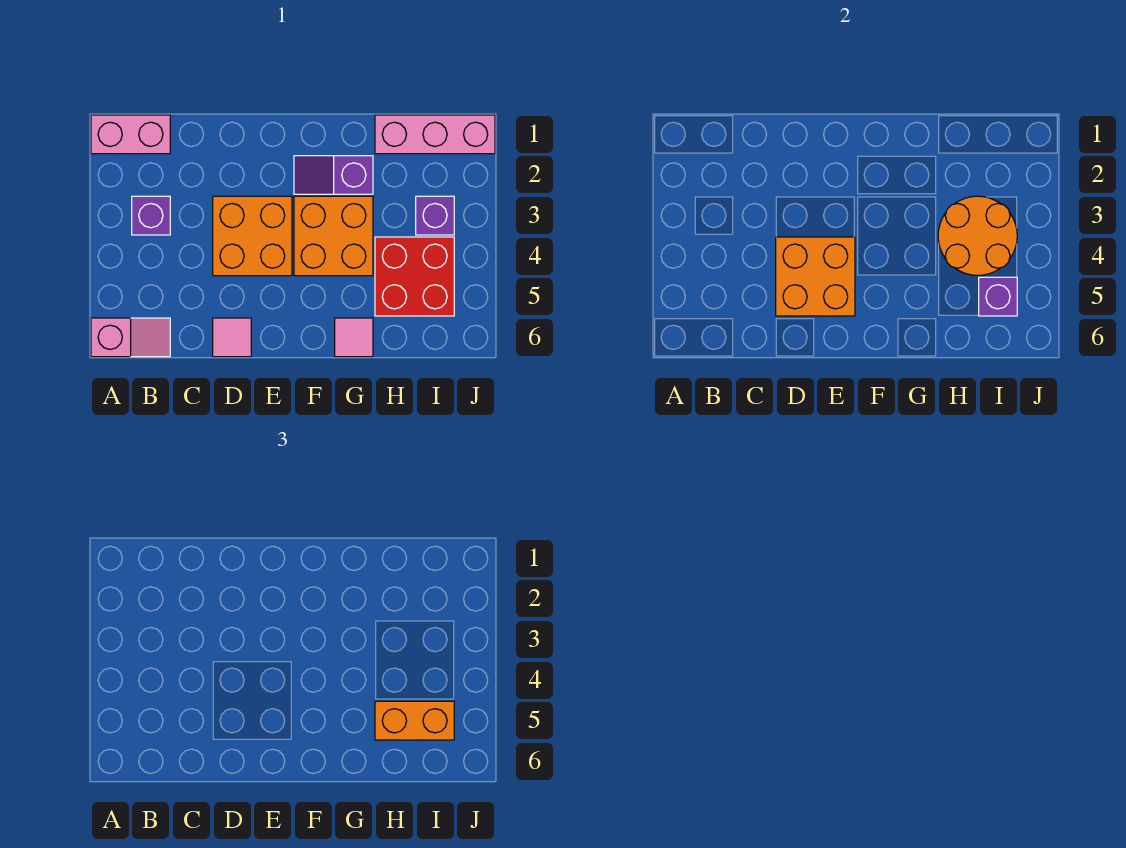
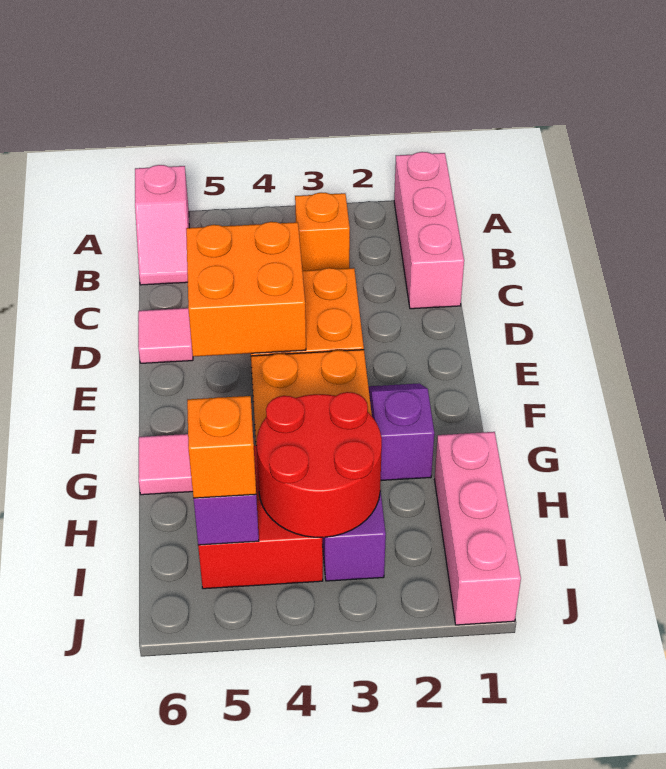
pink brick A1:B1 level 1 -> pink brick A1:C1 level 1
purple brick B3 level 1 -> orange brick B3 level 1
orange round brick H3:I4 level 2 -> red round brick H3:I4 level 2
orange brick H5:I5 level 3 -> orange brick I5 level 3

